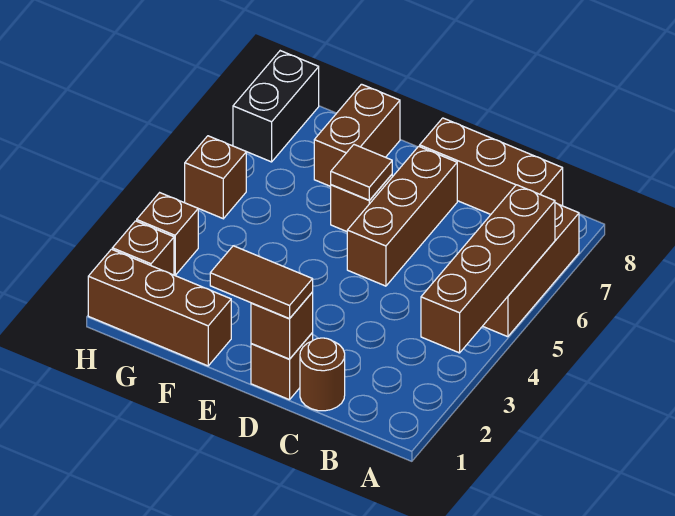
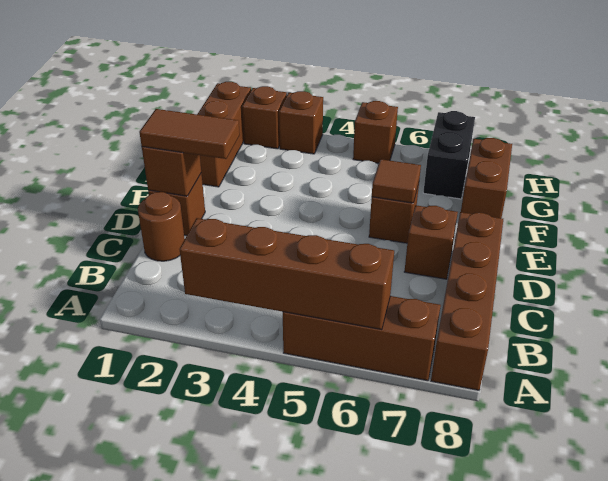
brown brick B8:D8 level 1 -> brown brick A8:D8 level 1
brown tile D1:E1 level 3 -> brown tile D1:D2 level 3
brown brick D5:D7 level 1 -> brown brick D7 level 1
brown brick F7:F8 level 1 -> brown brick F8:G8 level 1
black brick H7:H8 level 1 -> black brick G7:H7 level 1

